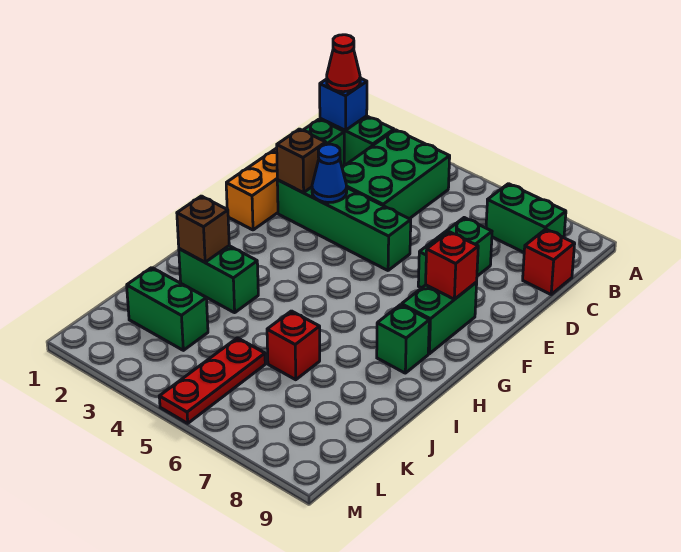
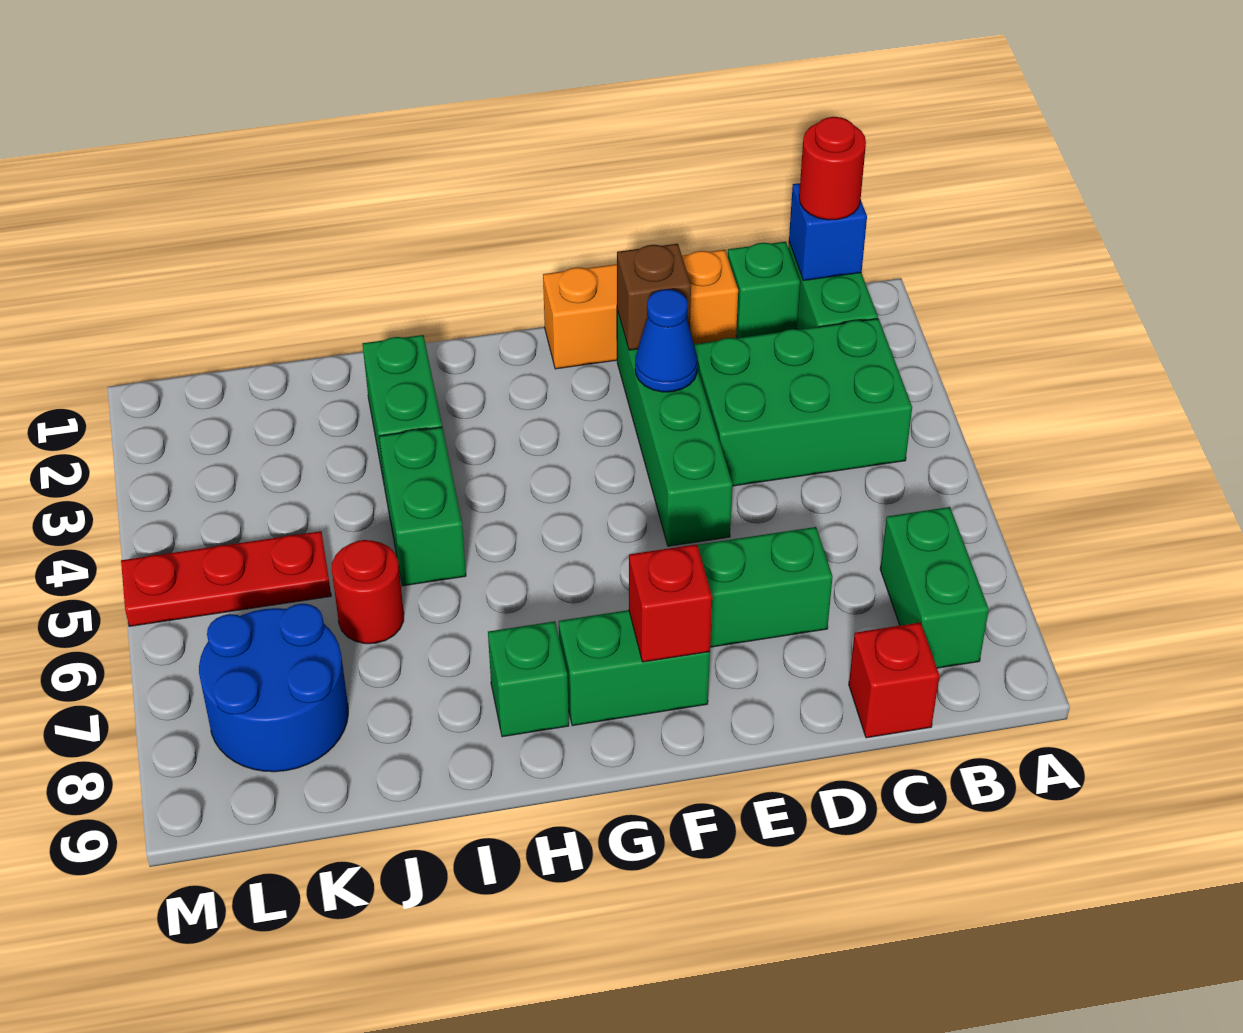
red cone B1 level 3 -> red round brick B1 level 3
brown brick I2 level 2 -> none
red brick J6 level 1 -> red round brick J6 level 1
green brick K2:K3 level 1 -> green brick I4:I5 level 1
none -> blue round brick K7:L8 level 1

